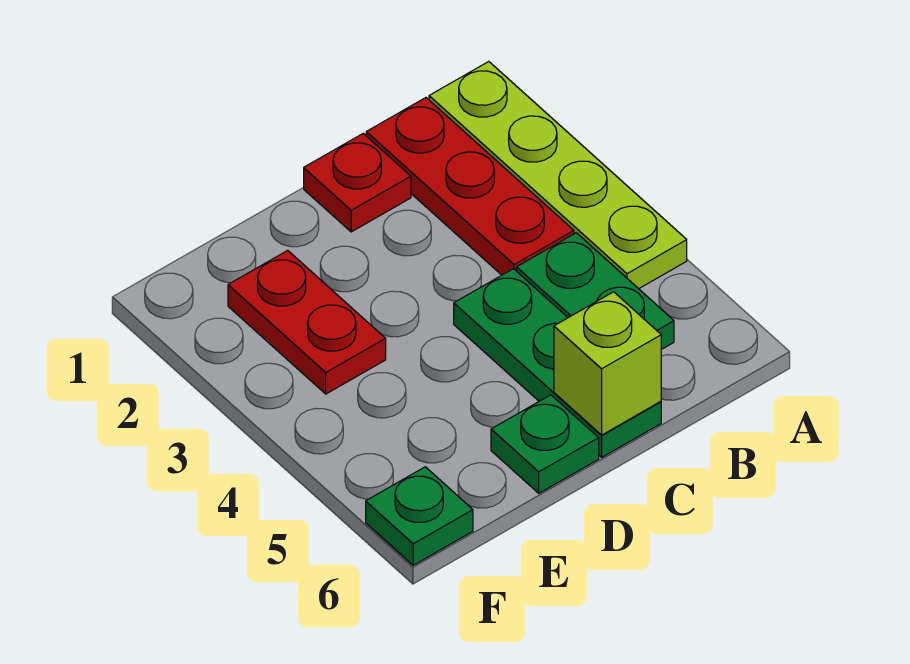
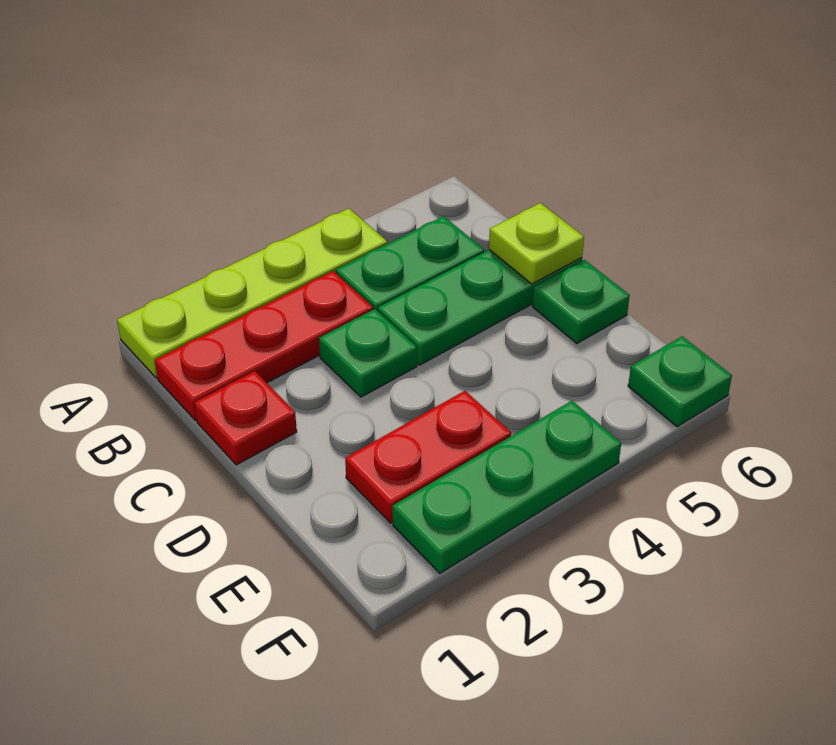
none -> green plate C3 level 1
lime brick C6 level 2 -> lime plate C6 level 2
none -> green plate F2:F4 level 1

